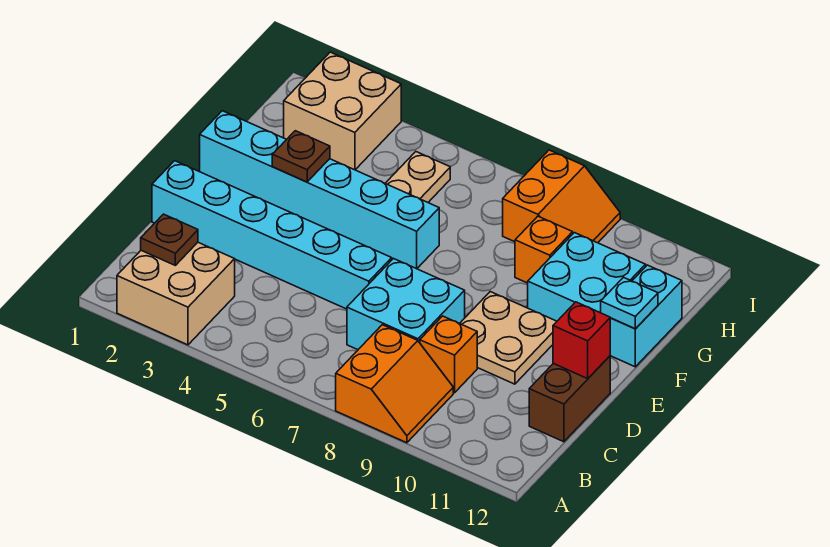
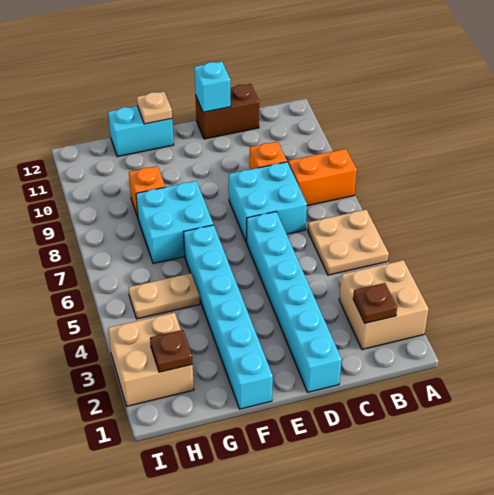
tan plate D9:E10 level 1 -> tan plate A5:B6 level 1
red brick D12 level 2 -> cyan brick D12 level 2
brown plate F3 level 2 -> brown plate H2 level 2
cyan brick F10:G11 level 1 -> cyan brick F7:G8 level 1
cyan plate F12 level 2 -> tan plate F12 level 2
orange slope H8:I9 level 1 top 8 -> none

